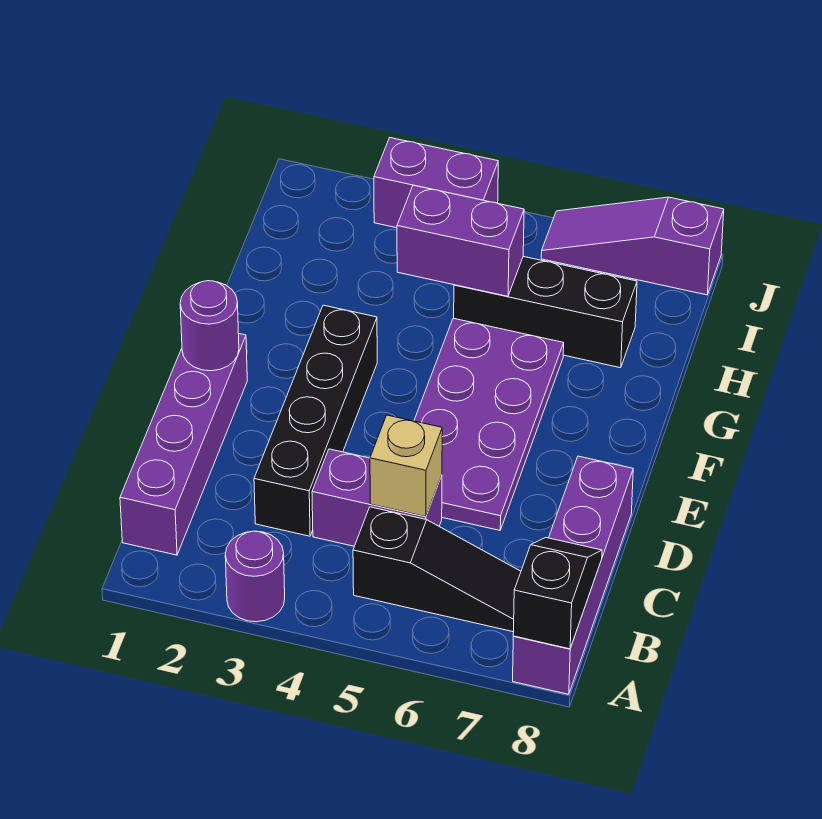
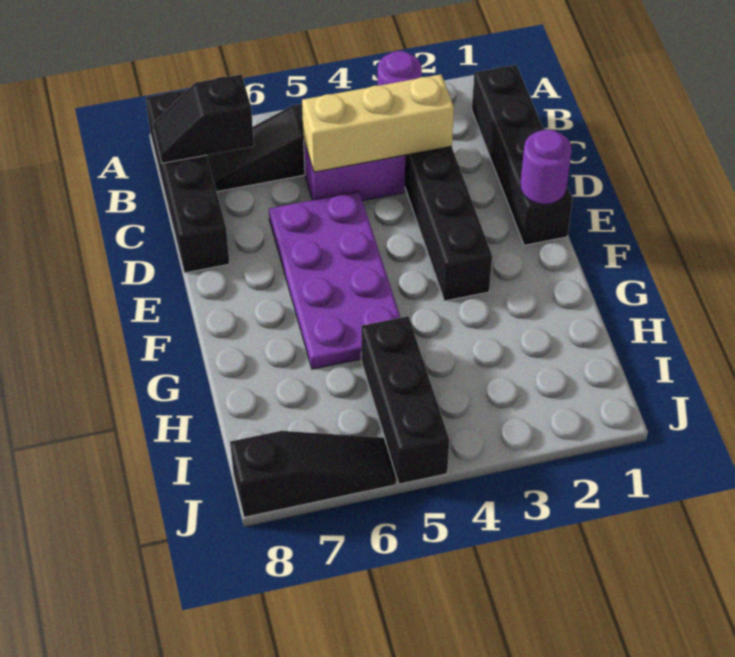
purple brick A8:D8 level 1 -> black brick A8:D8 level 1
black slope A8:B8 level 2 top A -> black slope B7:B8 level 2 top 7
purple brick B1:E1 level 1 -> black brick B1:E1 level 1
tan brick C5 level 2 -> tan brick C3:C5 level 2
purple brick H4:H5 level 2 -> none
black brick H5:H7 level 1 -> black brick H5:J5 level 1
purple brick J3:J4 level 1 -> none
purple slope J6:J8 level 1 top 8 -> black slope J6:J8 level 1 top 8

